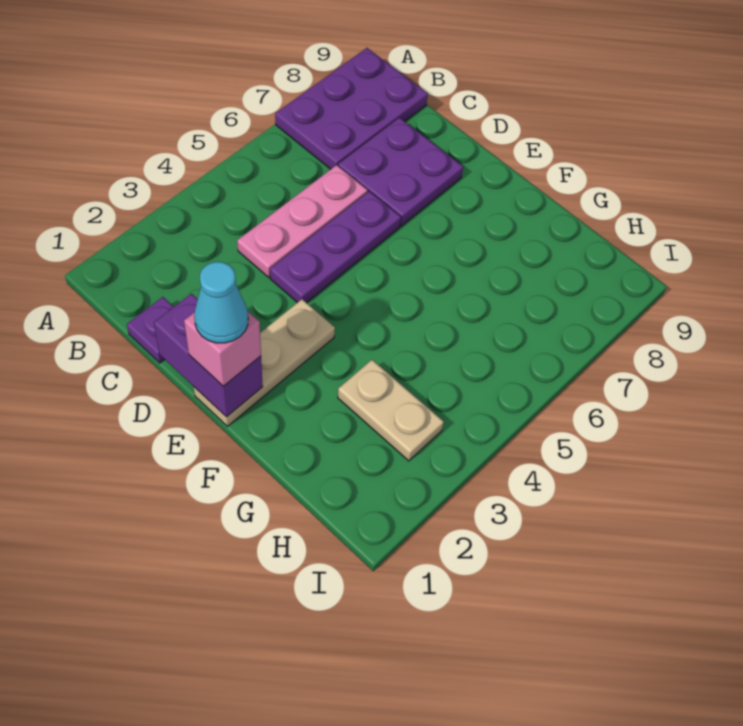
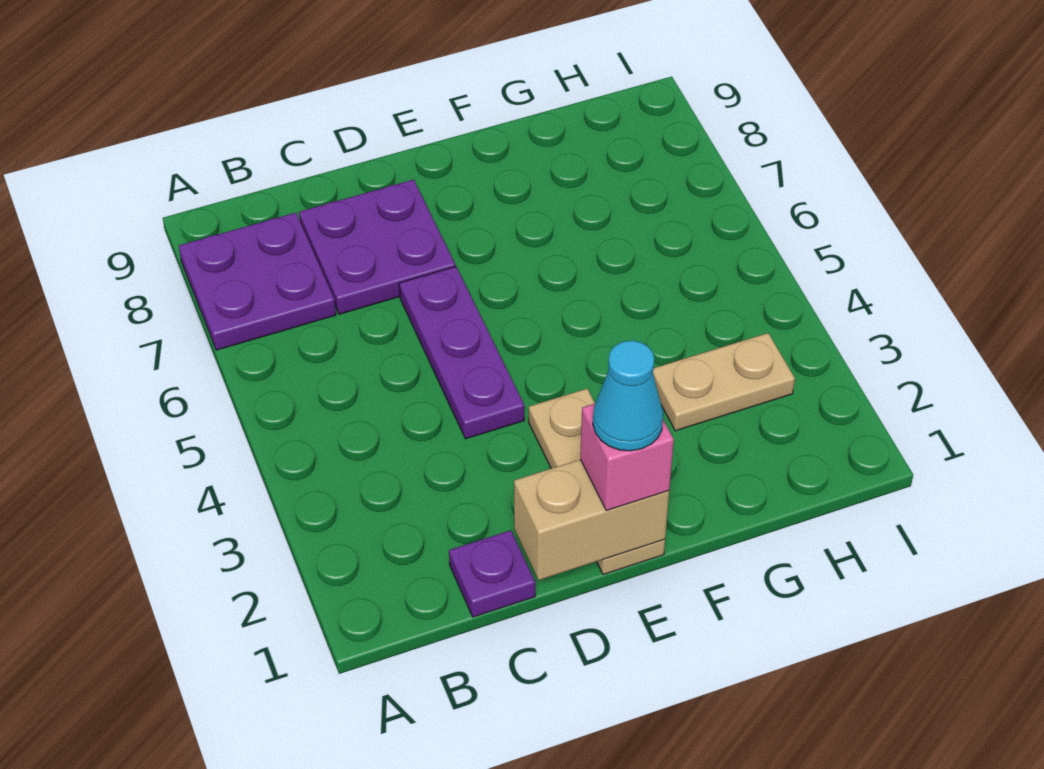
purple plate A7:B9 level 1 -> purple plate A7:B8 level 1
pink plate C4:C6 level 1 -> none
purple brick D1:E1 level 2 -> tan brick D1:E1 level 2

